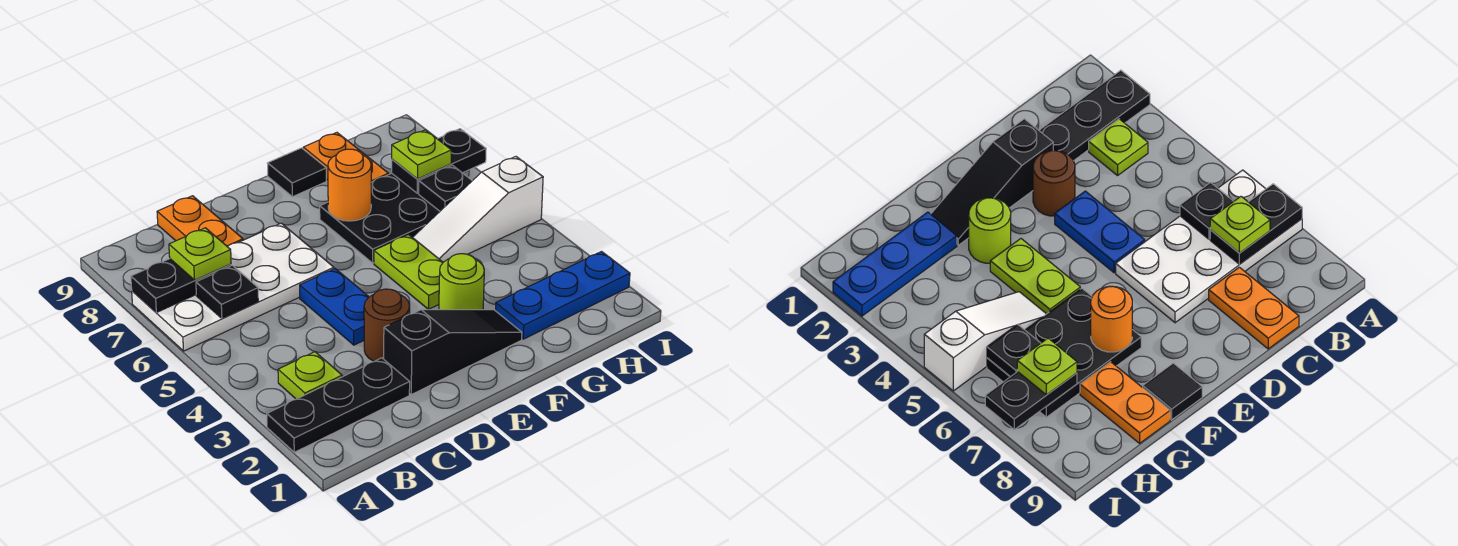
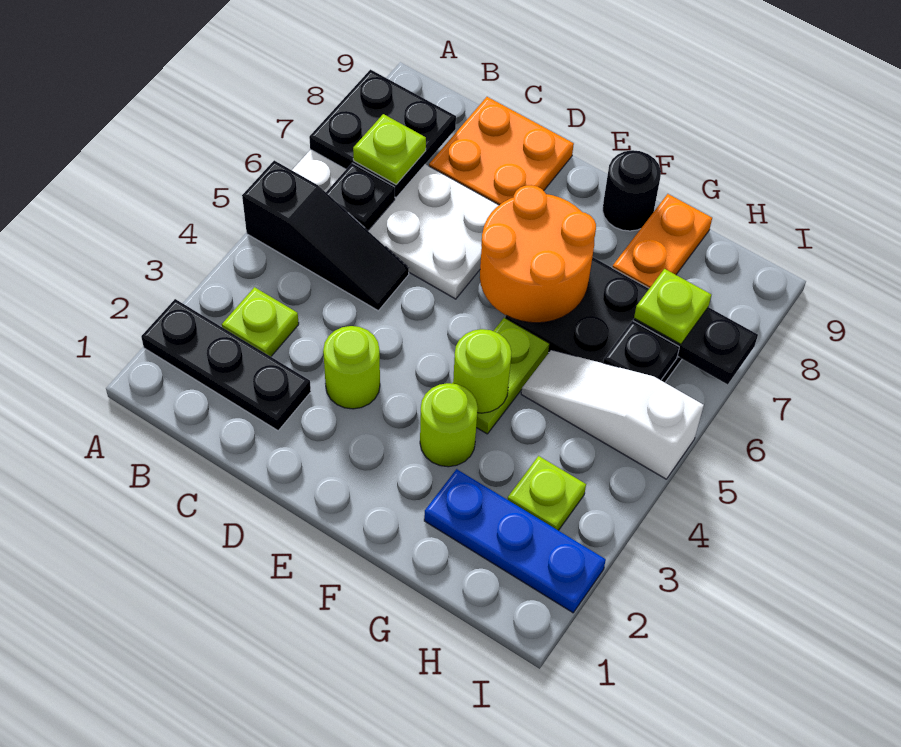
black plate A7:B7 level 2 -> black plate A7:B8 level 2
orange plate C8:C9 level 1 -> orange plate C8:D9 level 1
black slope D2:F2 level 1 top D -> black slope A5:C5 level 1 top A
brown round brick D3 level 1 -> lime round brick D3 level 1
blue plate D4:D5 level 1 -> none
none -> lime round brick F4 level 2
orange round brick F7 level 2 -> orange round brick E6:F7 level 2
black tile F9 level 1 -> black round brick F9 level 1
none -> lime plate H3 level 1

